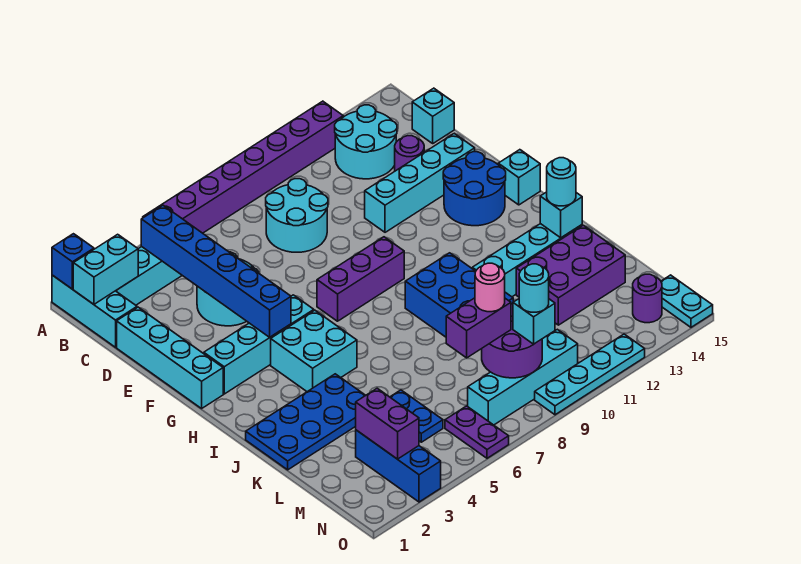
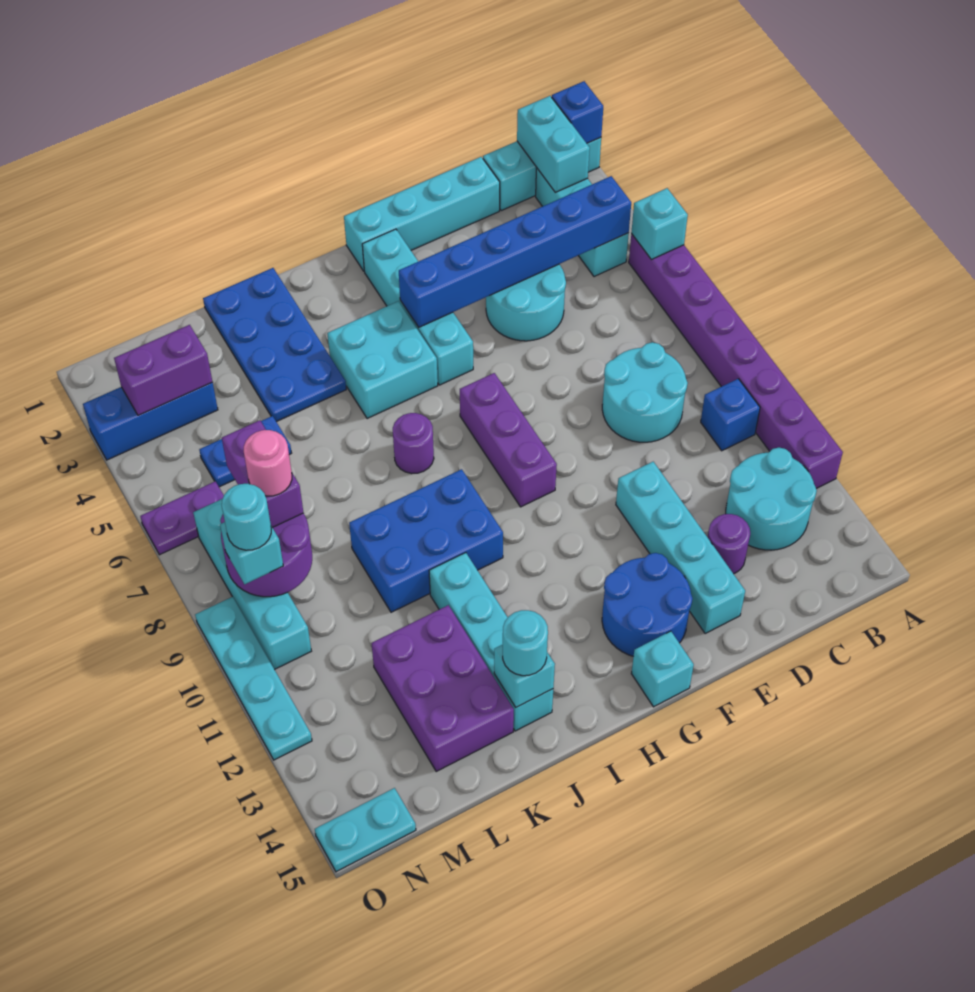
none -> blue brick B10 level 1
cyan brick C15 level 1 -> cyan brick A5 level 2
purple round brick N14 level 1 -> purple round brick I7 level 1

